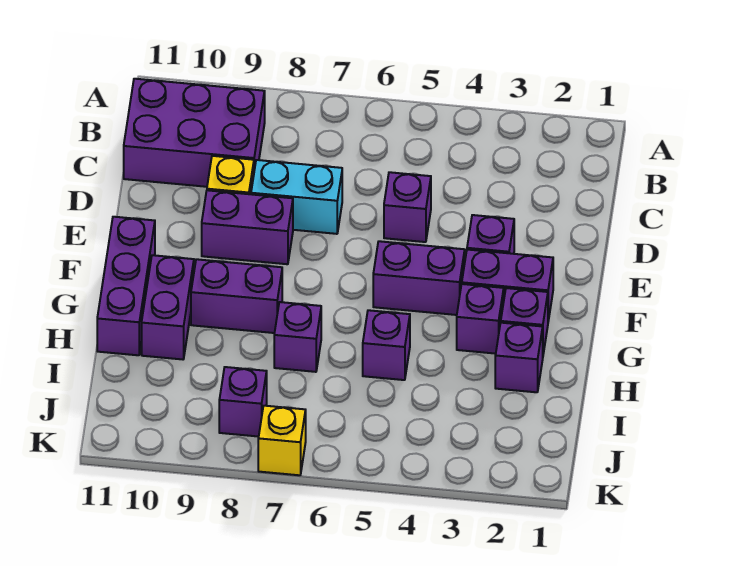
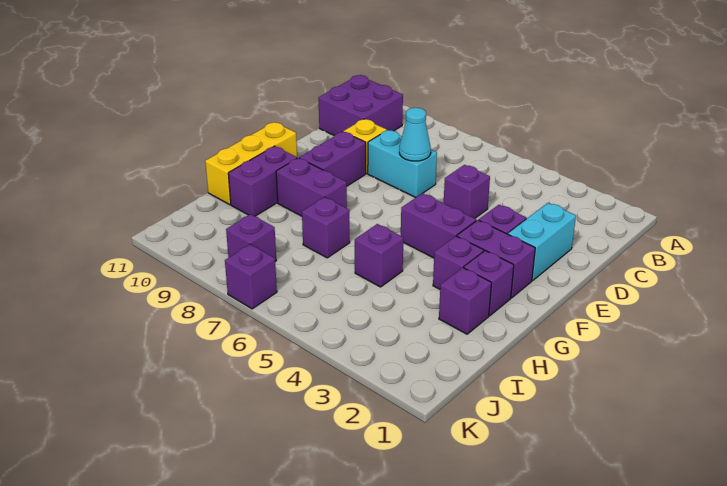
purple brick B9:C11 level 1 -> purple brick B10:C11 level 1
none -> cyan brick D2:E2 level 1
none -> cyan cone D7 level 2
purple brick E8:E9 level 1 -> purple brick E9:F9 level 1
purple brick F11:H11 level 1 -> yellow brick F11:H11 level 1
yellow brick K7 level 1 -> purple brick K7 level 1

